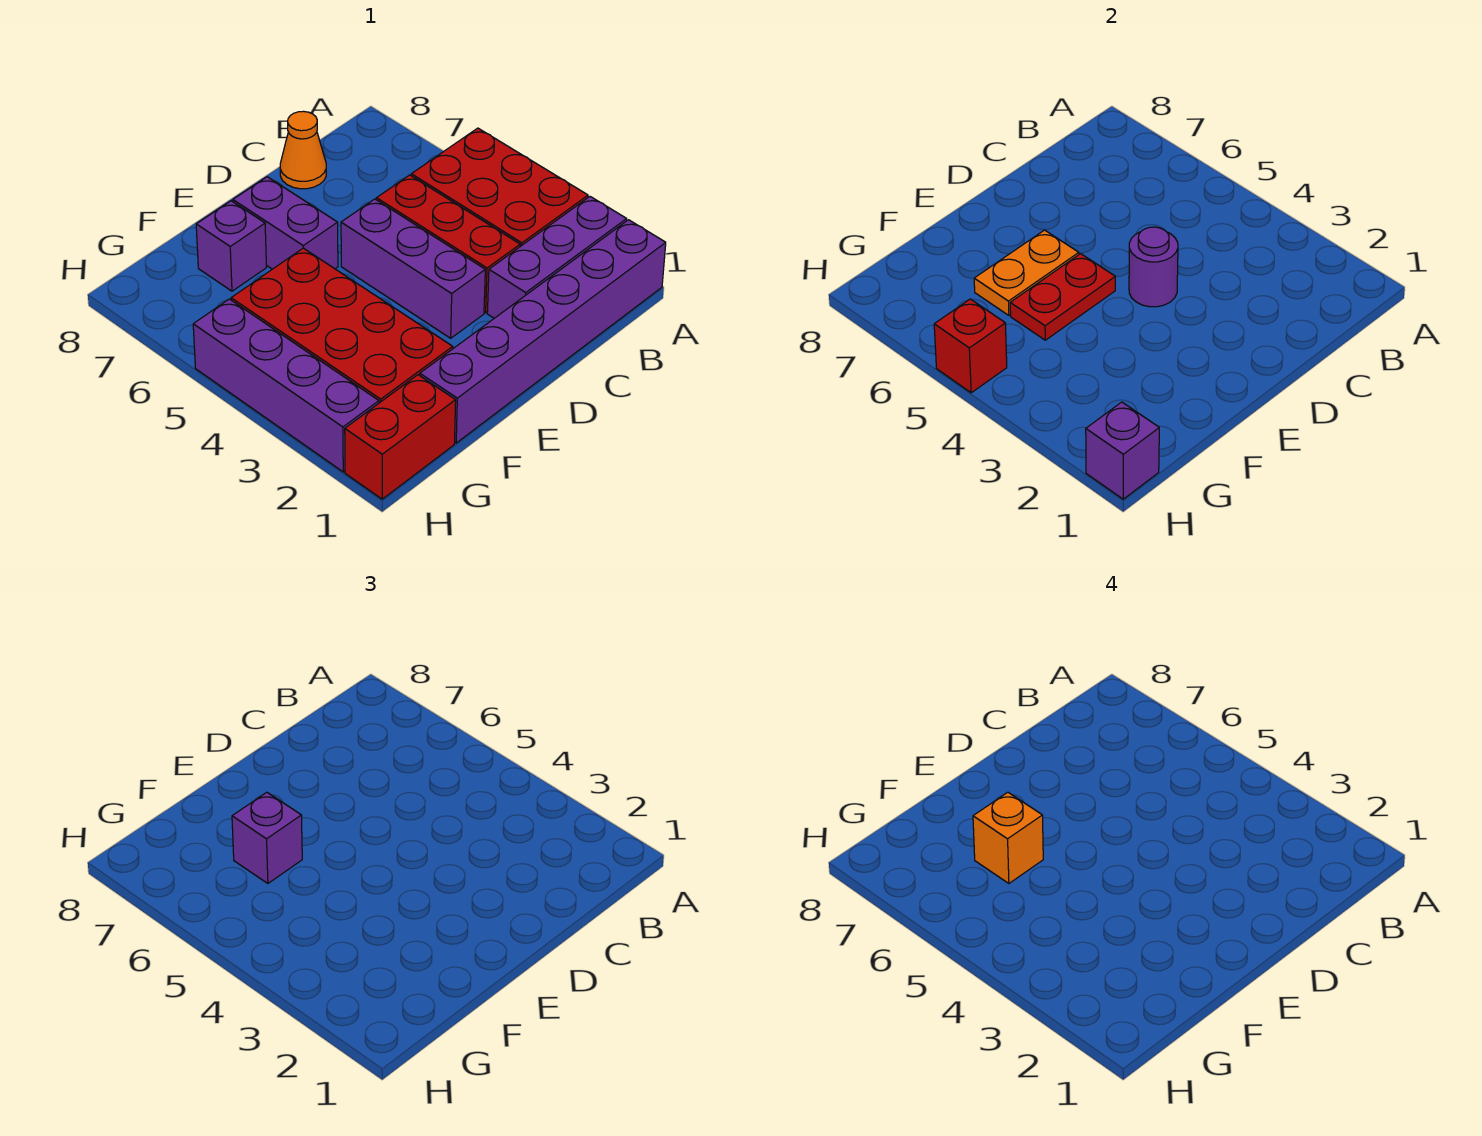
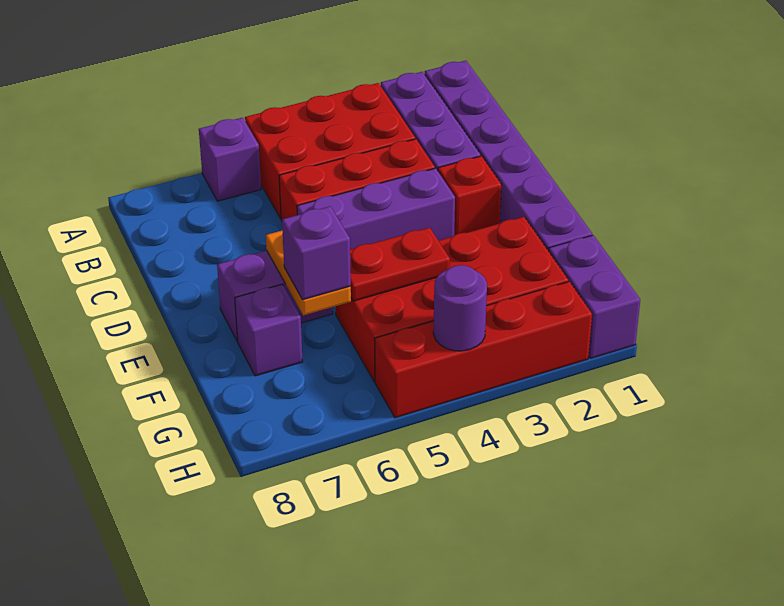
orange cone C8 level 1 -> none
purple round brick D4 level 2 -> purple round brick H4 level 2
red plate E5:F5 level 2 -> red plate F4:F5 level 2
orange brick F6 level 4 -> none
red brick G1:H1 level 1 -> purple brick G1:H1 level 1
purple brick H1 level 2 -> purple brick A6 level 1
purple brick H2:H5 level 1 -> red brick H2:H5 level 1
red brick H5 level 2 -> red brick D2 level 1

